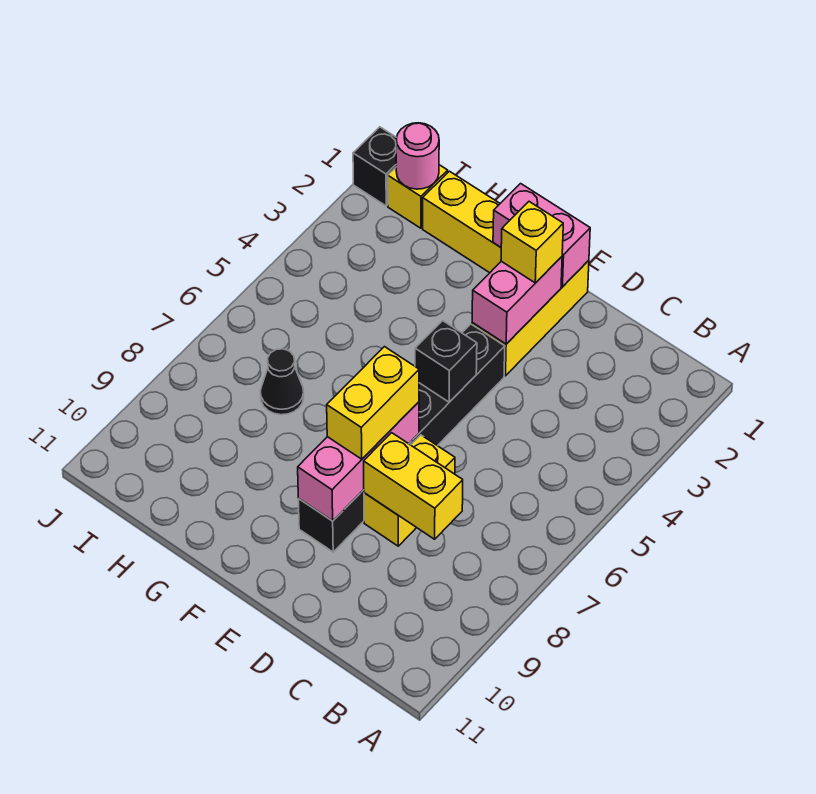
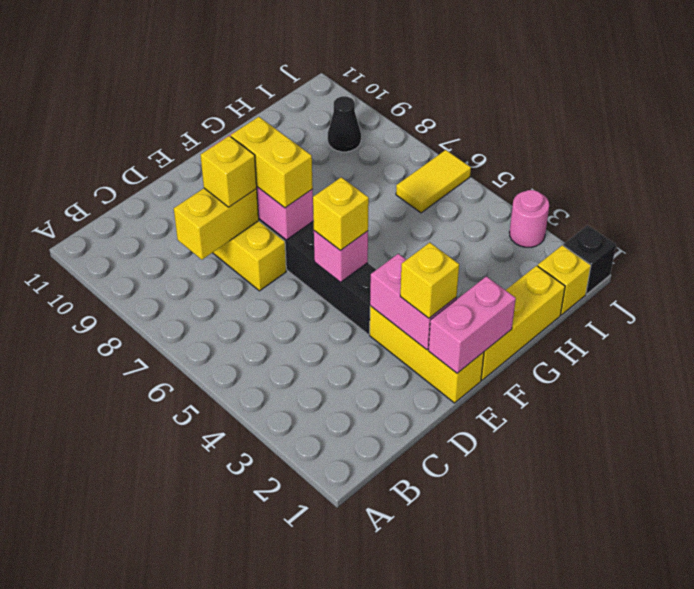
none -> yellow brick D8 level 3
black brick E5 level 2 -> pink brick E5 level 2
none -> yellow brick E5 level 3
black cone H7 level 1 -> black cone I9 level 1
pink round brick I1 level 2 -> pink round brick J3 level 1
none -> yellow tile I6:J6 level 1

